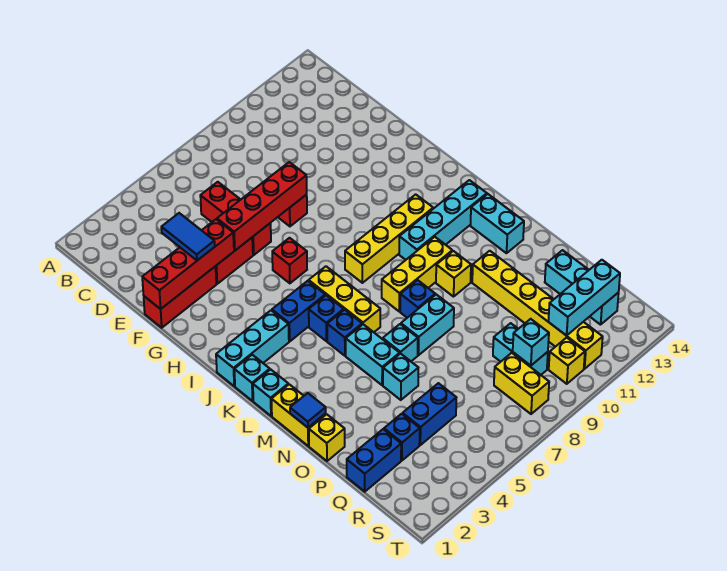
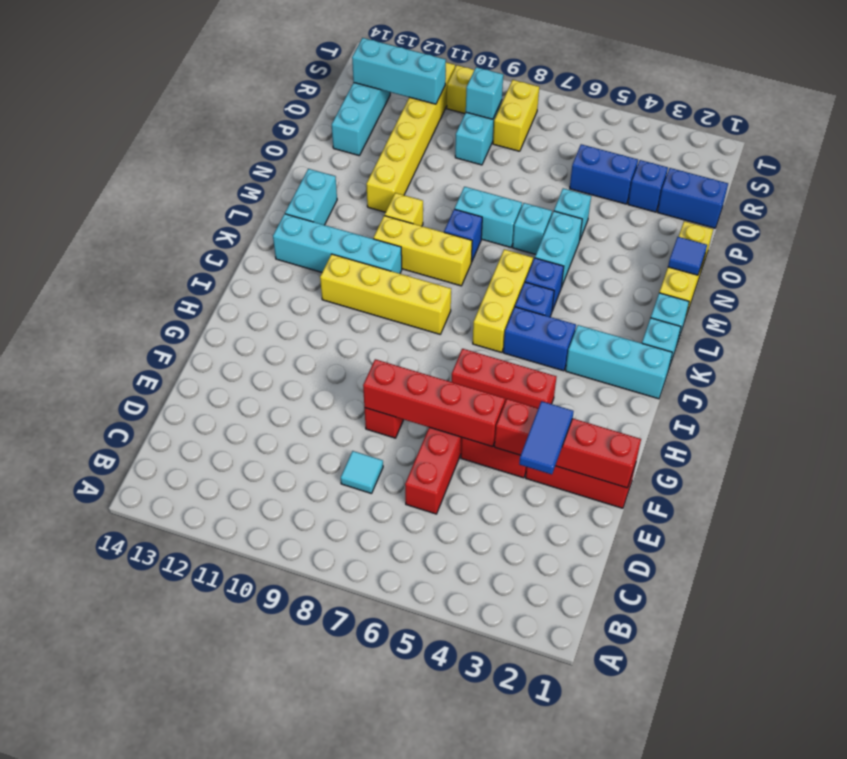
none -> cyan tile D8 level 1
red brick H6 level 1 -> red brick H4:H6 level 1

